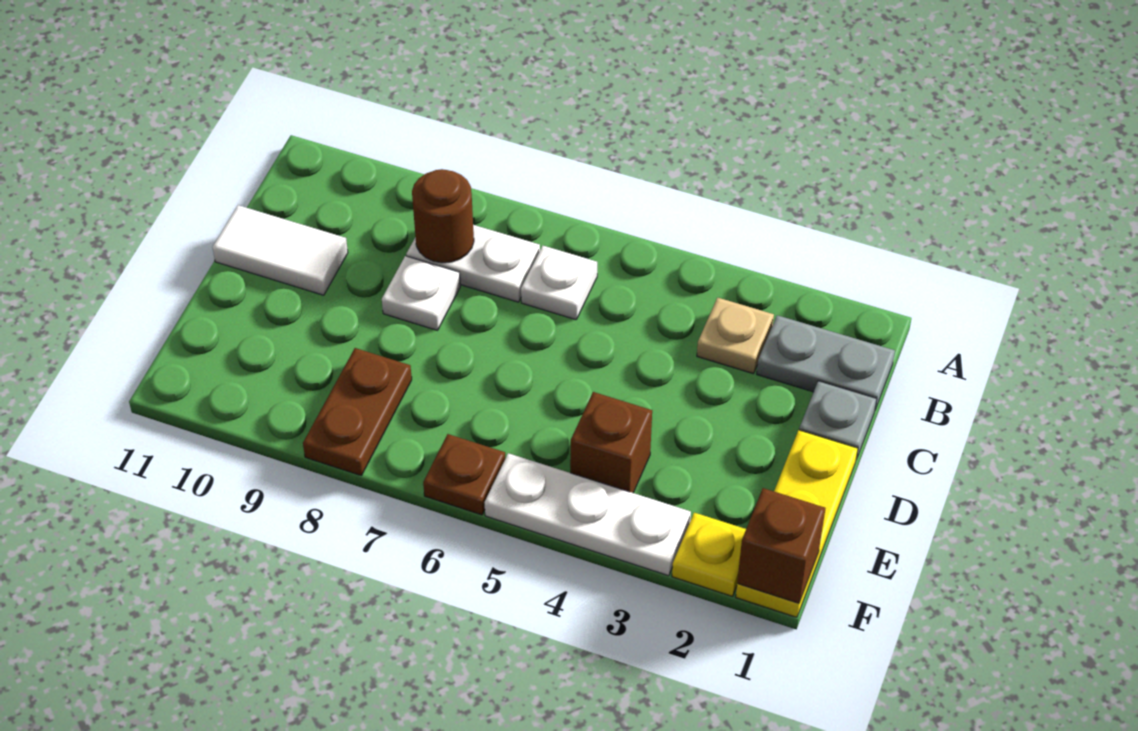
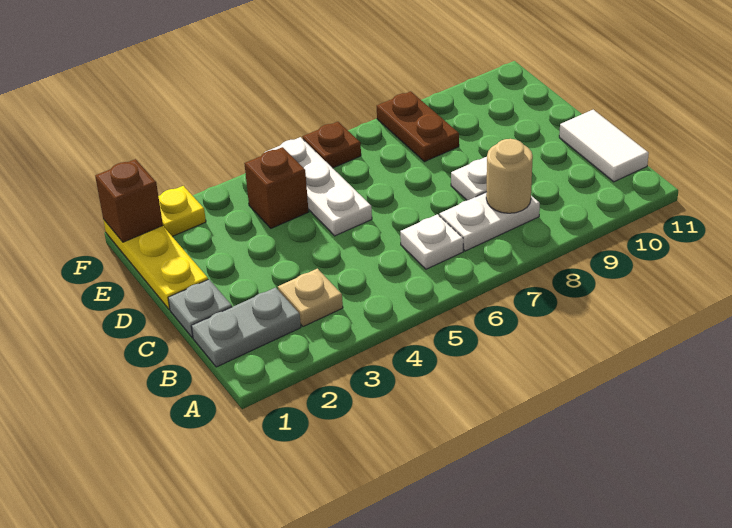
brown round brick B8 level 2 -> tan round brick B8 level 2
white tile C10:C11 level 1 -> white tile B11:C11 level 1
white plate F3:F5 level 1 -> white plate D5:F5 level 1

